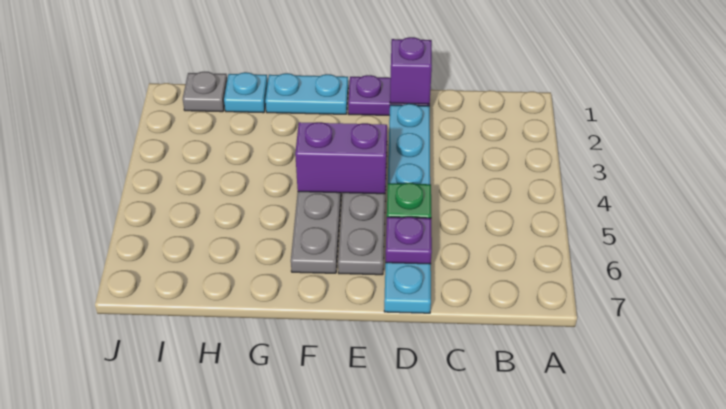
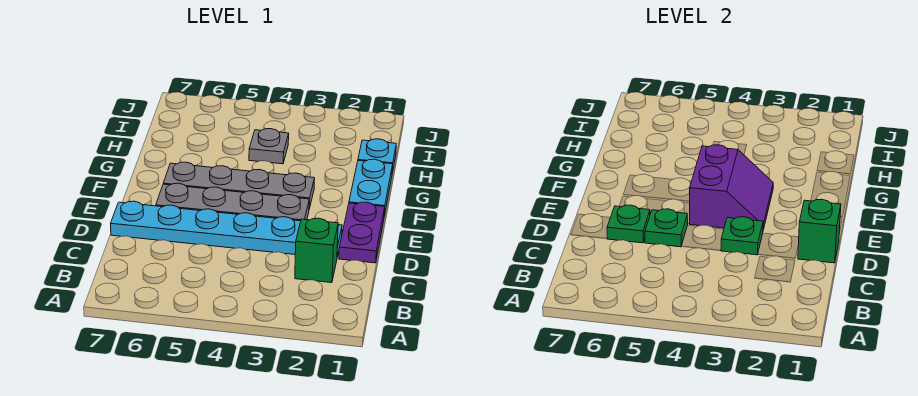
none -> green brick C2 level 1
purple brick D1 level 2 -> green brick D1 level 2
none -> green plate D3 level 2
purple plate D6 level 2 -> green plate D6 level 2
grey plate I1 level 1 -> grey plate H4 level 1

